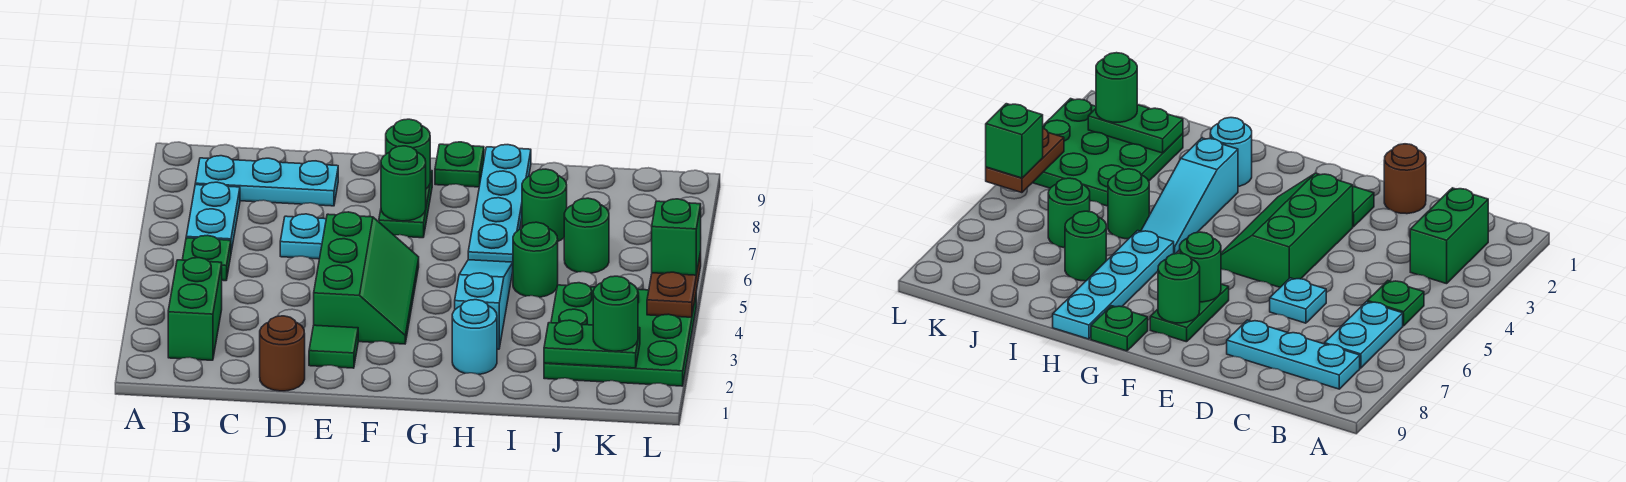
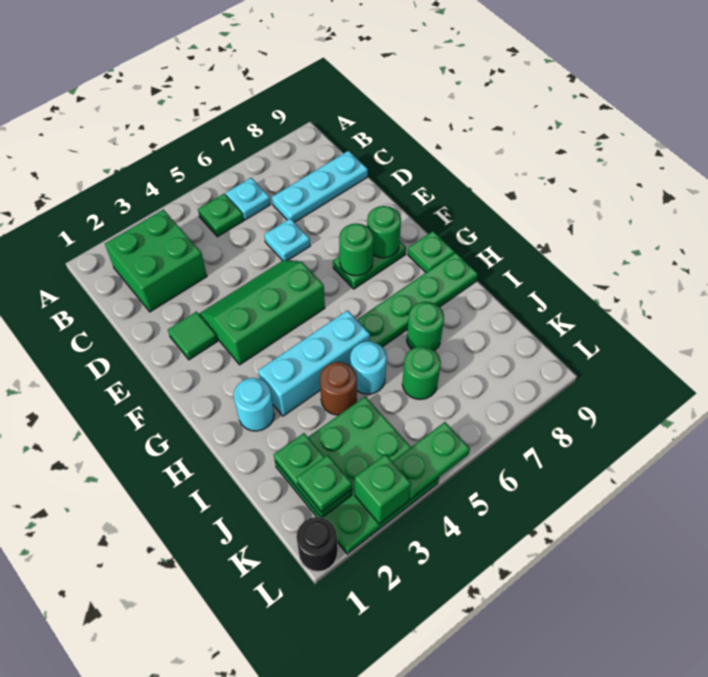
green brick B2:B3 level 1 -> green brick B2:C3 level 1
cyan plate B6:B7 level 1 -> cyan plate B6 level 1
cyan plate B8:D8 level 1 -> cyan plate C7:C9 level 1
brown round brick D1 level 1 -> brown round brick I4 level 1
green slope E3:F5 level 1 top E -> green slope E3:F5 level 1 top F
cyan slope H3:H5 level 1 top 3 -> cyan brick H3:H5 level 1
cyan plate H6:H9 level 1 -> green plate H6:H9 level 1
green round brick I5 level 1 -> cyan round brick I5 level 1
green round brick K2 level 3 -> green plate K2 level 3
none -> black round brick L1 level 1
brown plate L4:L5 level 2 -> green plate L4:L5 level 2
green brick L5 level 3 -> green brick L3 level 2

